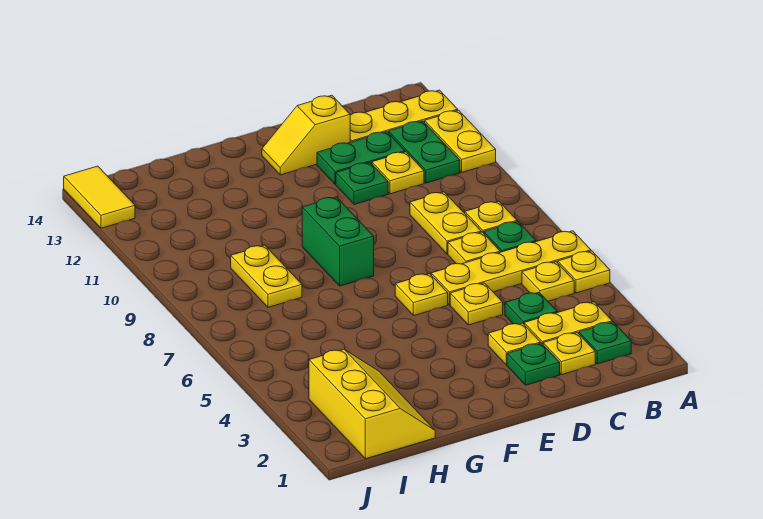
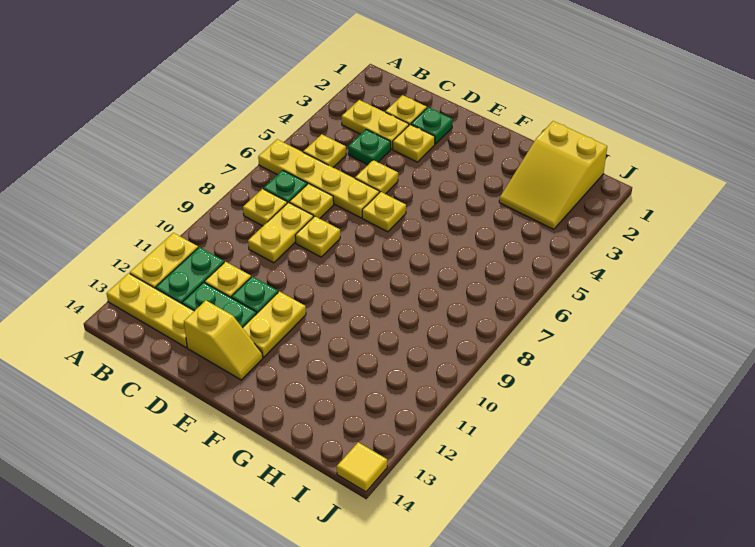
yellow plate A5 level 1 -> yellow plate D8 level 1
green plate B2 level 1 -> none
green brick F8:F9 level 1 -> none
yellow slope H1:I3 level 1 top I -> yellow slope H1:I3 level 1 top 1
yellow plate H8:H9 level 1 -> yellow plate E11:E12 level 1
yellow tile J13:J14 level 1 -> yellow tile J14 level 1

